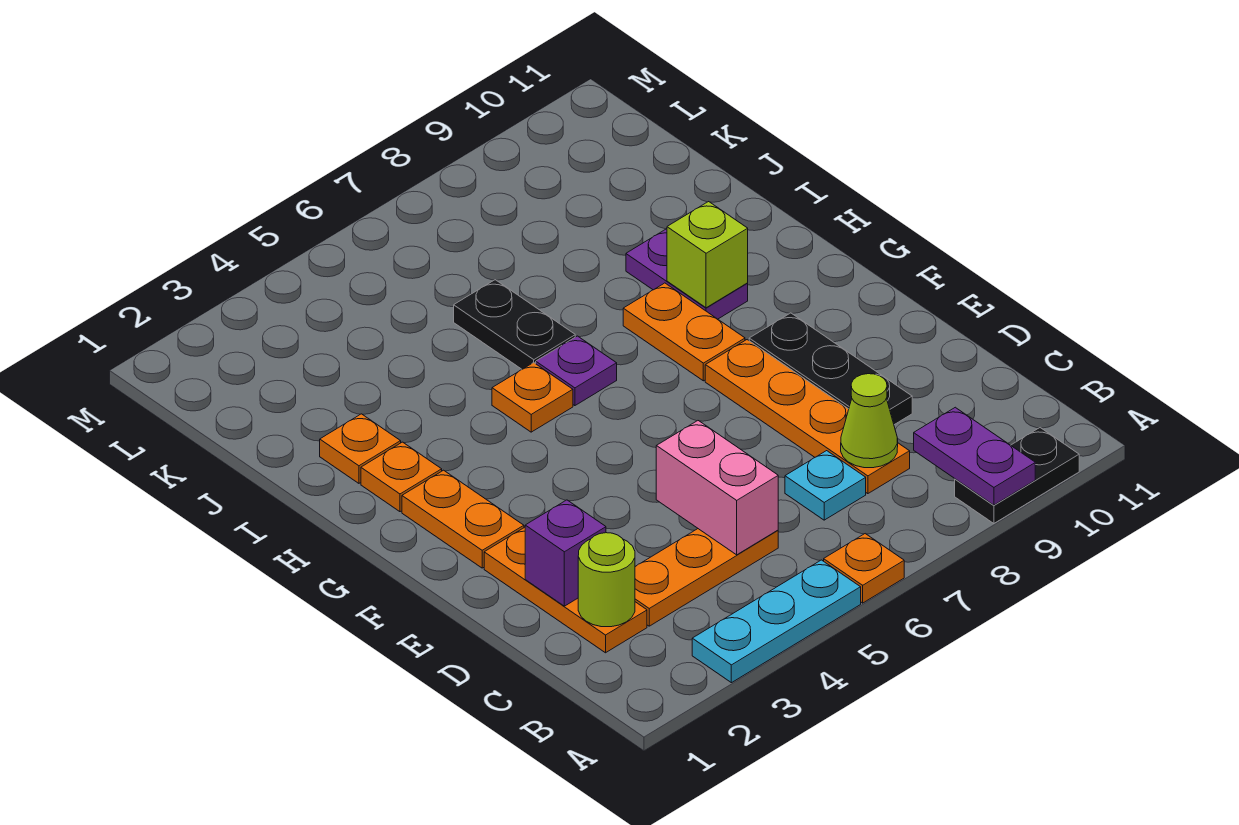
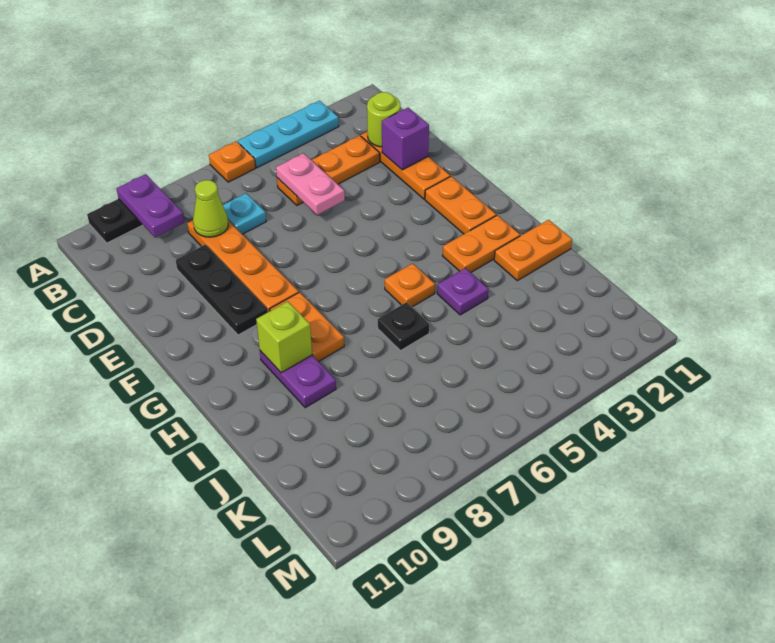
pink brick C5:D5 level 2 -> pink plate C5:D5 level 2
orange plate H2 level 1 -> orange plate H2:H3 level 1
purple plate H6 level 1 -> purple plate I4 level 1
orange plate I2 level 1 -> orange plate I1:I2 level 1
black plate I6:J6 level 1 -> black plate I6 level 1

